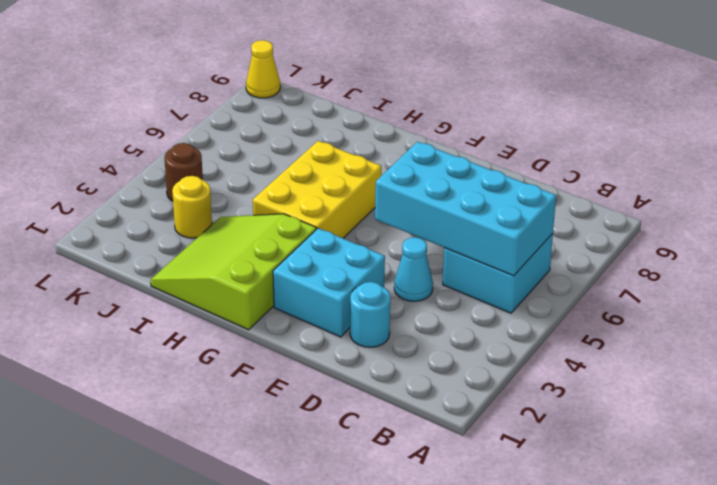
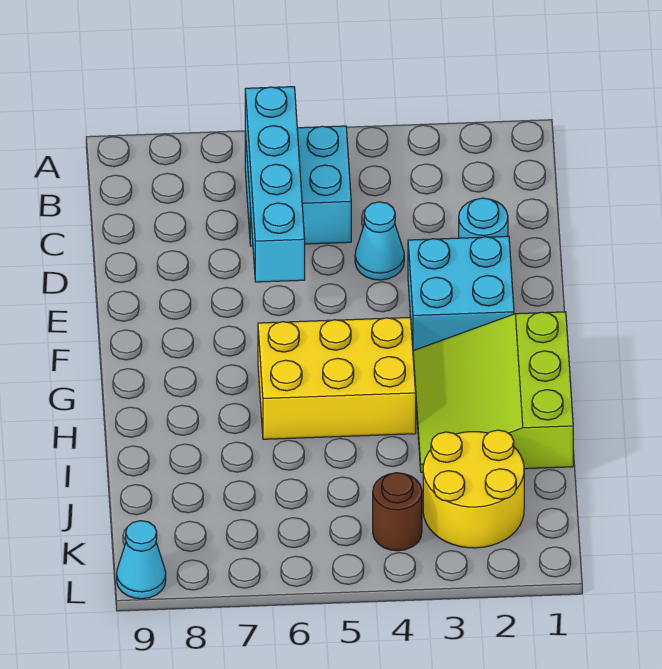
cyan brick B5:E6 level 2 -> cyan brick B6:E6 level 2
lime slope G1:I3 level 1 top G -> lime slope G1:I3 level 1 top 1
yellow round brick J3 level 1 -> yellow round brick J2:K3 level 1
yellow cone L9 level 1 -> cyan cone L9 level 1

